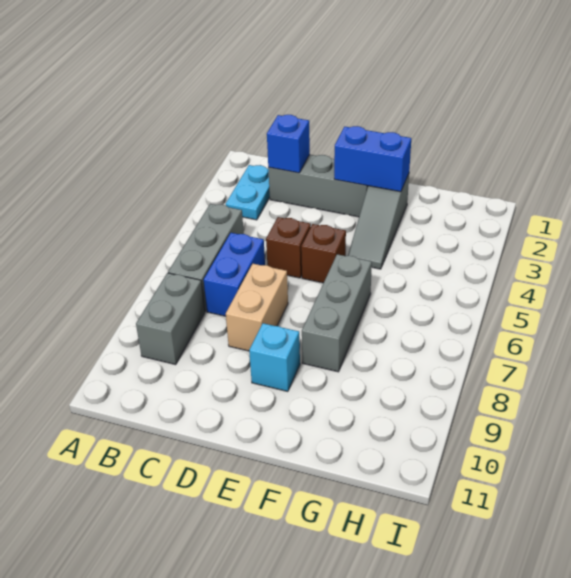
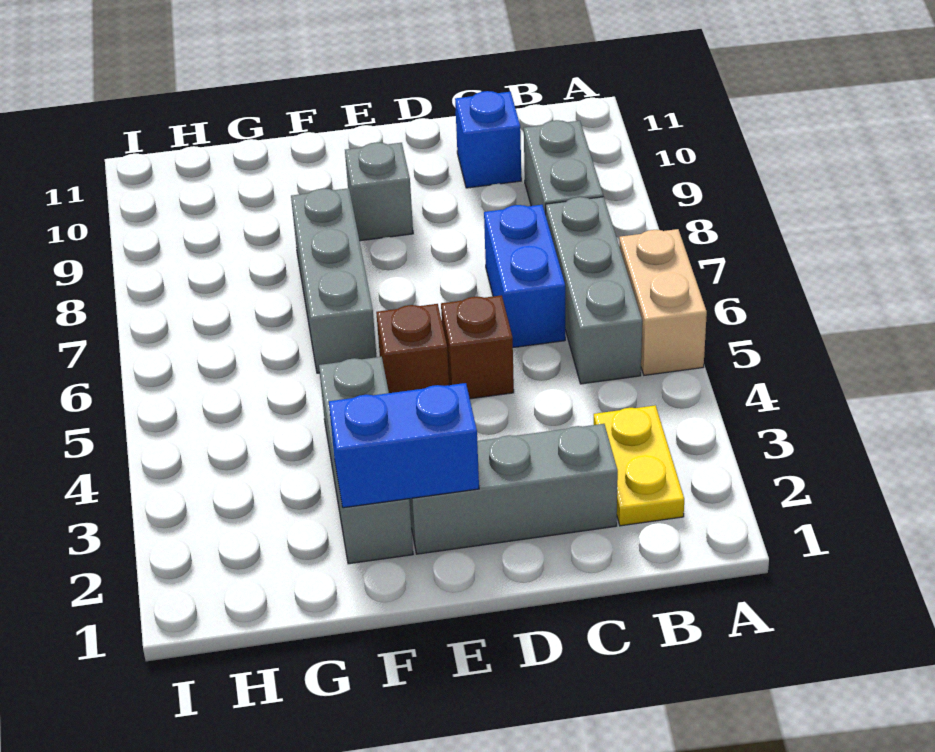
cyan plate B2:B3 level 1 -> yellow plate B2:B3 level 1
blue brick C2 level 2 -> blue brick C10 level 1
tan brick D7:D8 level 1 -> tan brick A5:A6 level 1
cyan brick E9 level 1 -> grey brick E9 level 1
grey slope F2:F4 level 1 top 2 -> grey brick F2:F4 level 1

